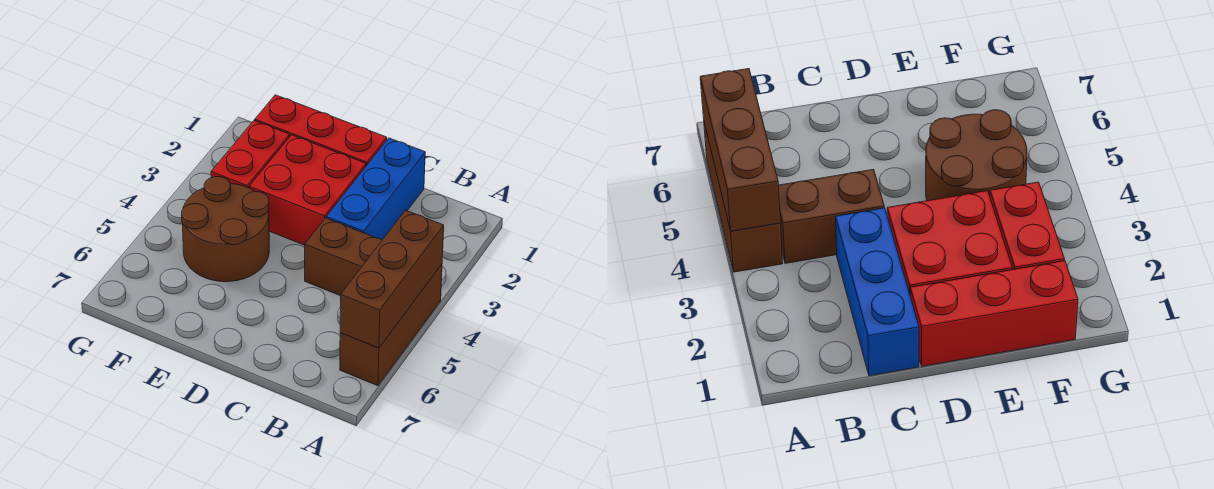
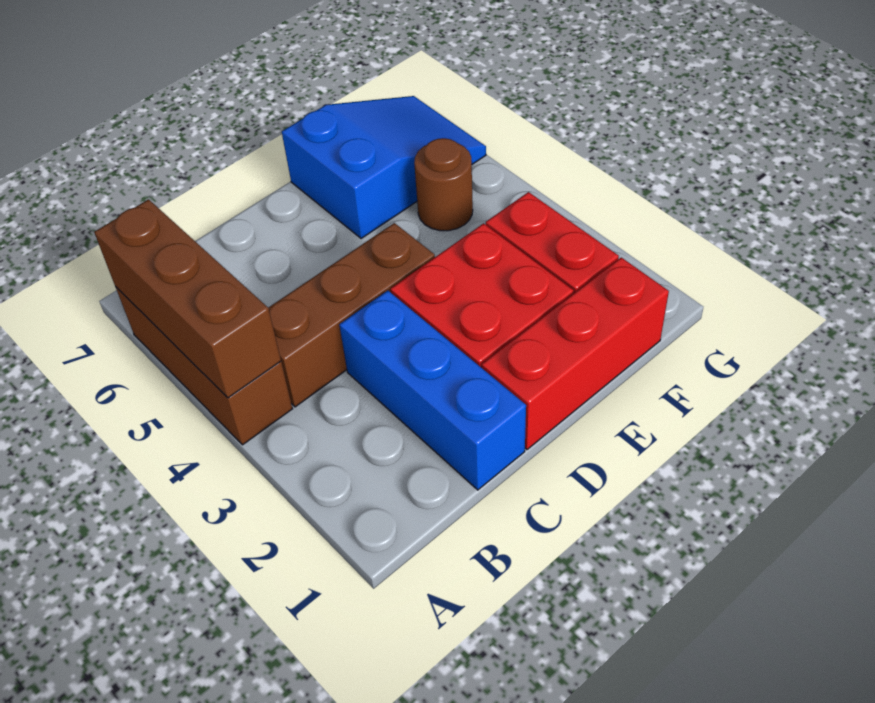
brown brick B4:C4 level 1 -> brown brick B4:D4 level 1
brown round brick E4:F5 level 1 -> brown round brick F5 level 1
none -> blue slope E6:G7 level 1 top E

